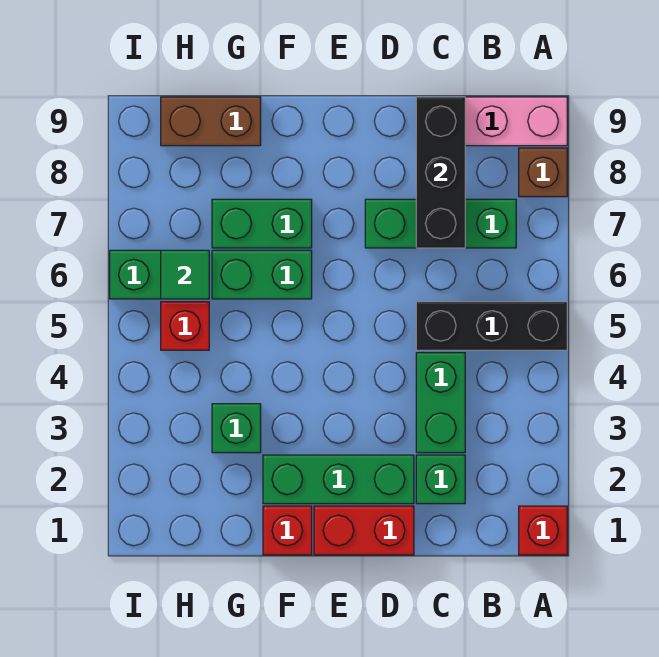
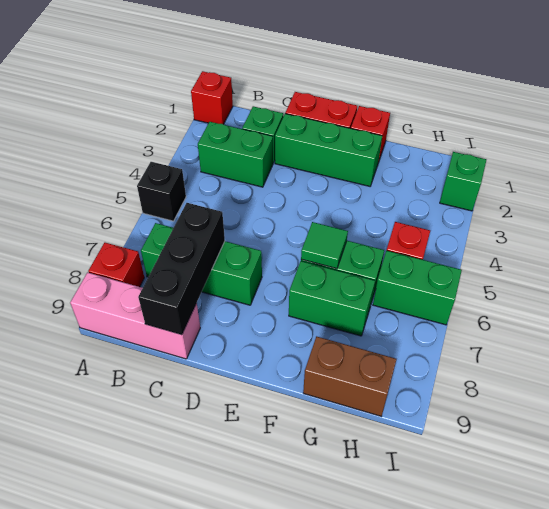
black brick A5:C5 level 1 -> black brick A5 level 1
brown brick A8 level 1 -> red brick A8 level 1
green brick C3:C4 level 1 -> green brick B3:C3 level 1
green brick G3 level 1 -> green brick I2 level 1
green tile H6 level 2 -> green tile F6 level 2

